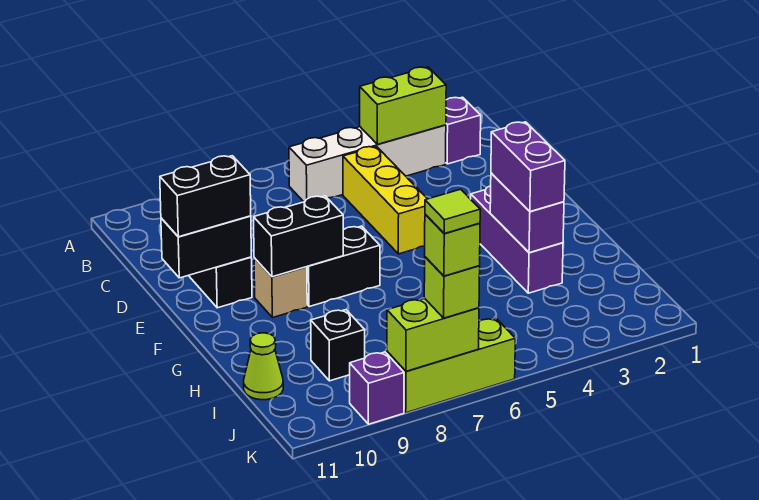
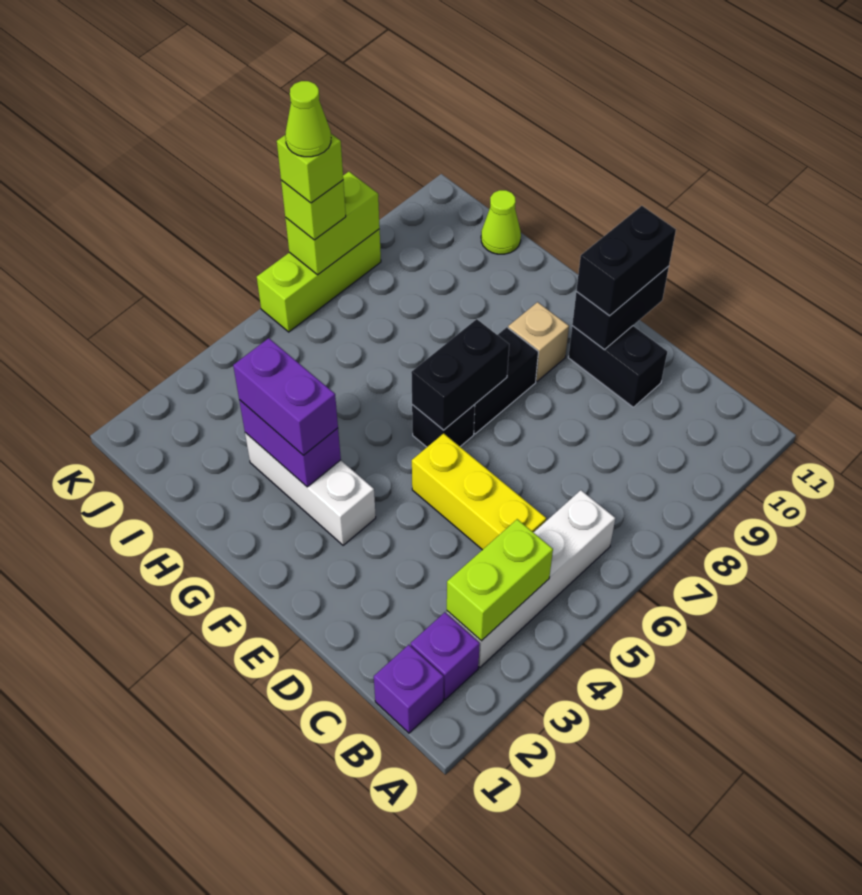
purple brick F3:H3 level 1 -> white brick F3:H3 level 1
black brick F8:F9 level 2 -> black brick F6:F7 level 2
black brick I9 level 1 -> black brick F6 level 1
lime tile K7 level 5 -> lime cone K7 level 5
purple brick K9 level 1 -> purple brick B1 level 1

